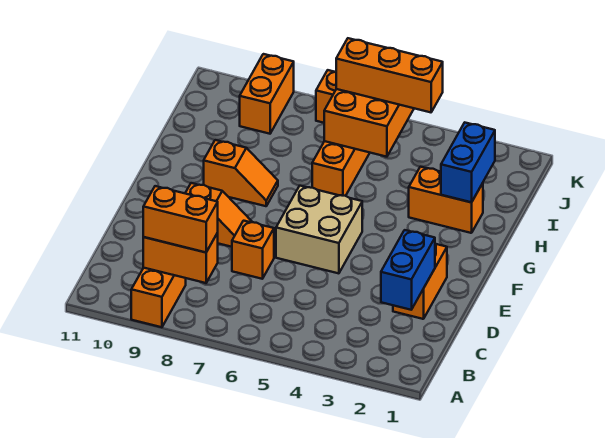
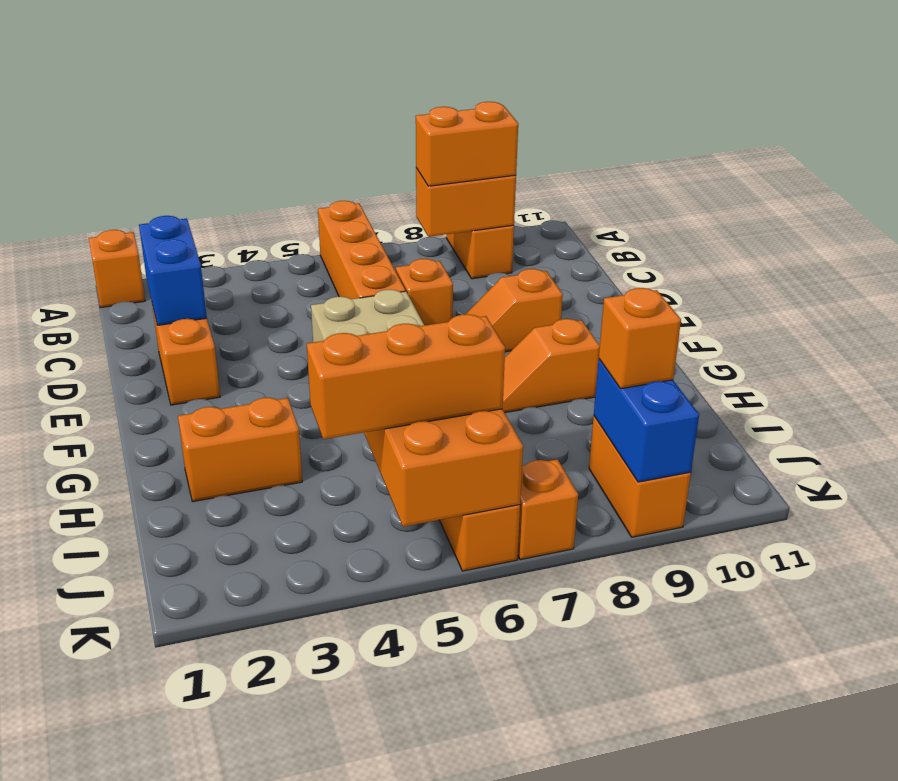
none -> orange brick A1 level 1
none -> orange brick A6:D6 level 1
blue brick H2:I2 level 2 -> blue brick J9:K9 level 2
none -> orange brick J9 level 3

